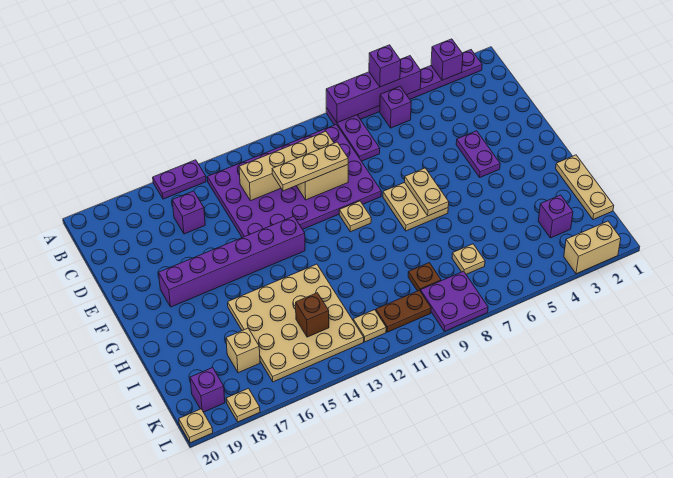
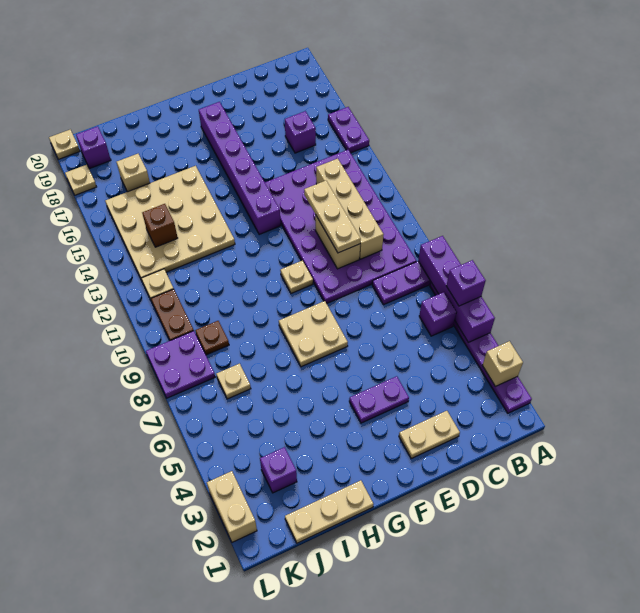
purple brick A3 level 2 -> tan brick A3 level 2
tan plate F7:G7 level 2 -> tan plate D2:E2 level 1

